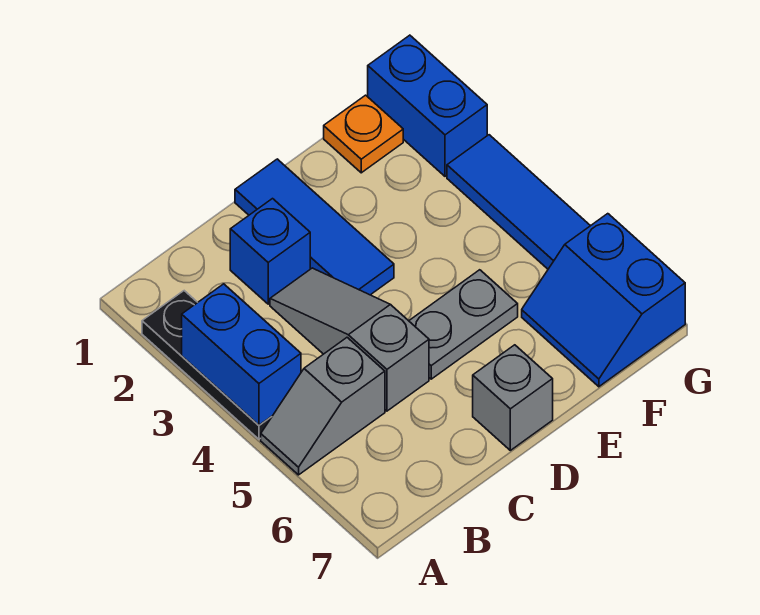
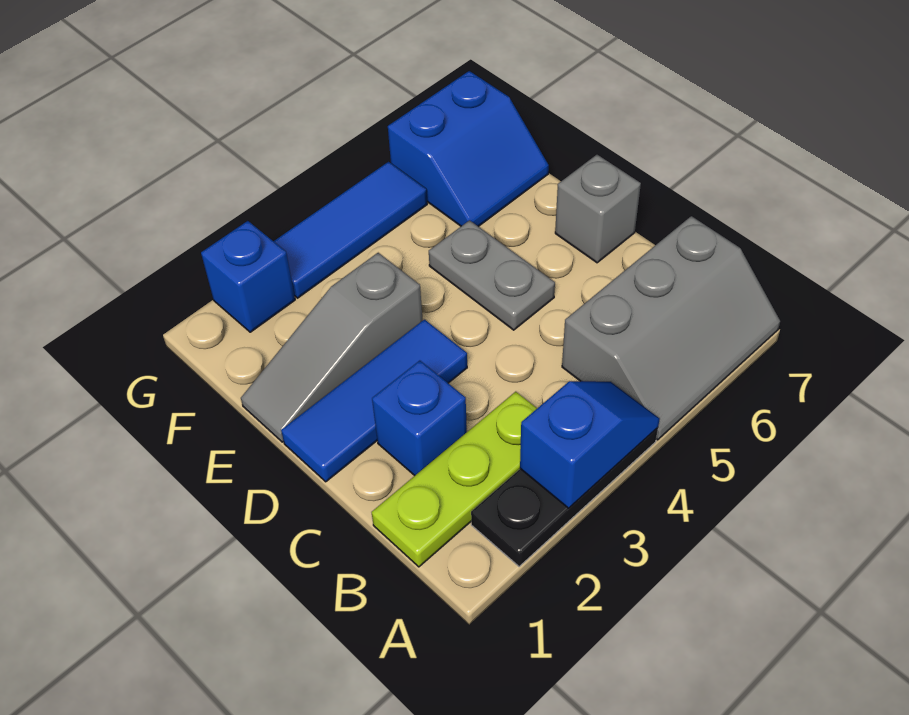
blue brick A3:A4 level 2 -> blue slope A3:A4 level 2 top 3
grey slope A5:B5 level 1 top B -> grey slope A5:B7 level 1 top B
none -> lime plate B1:B3 level 1
grey slope C3:C5 level 1 top 5 -> grey slope E1:E3 level 1 top 3
orange plate F1 level 1 -> none
blue brick G1:G2 level 1 -> blue brick G2 level 1

